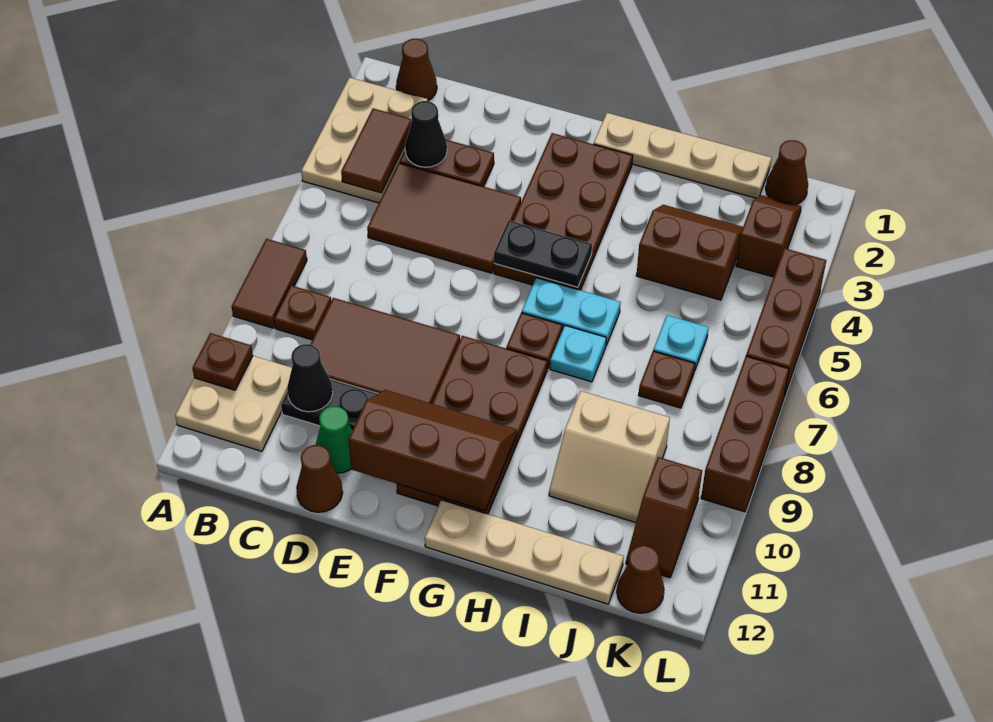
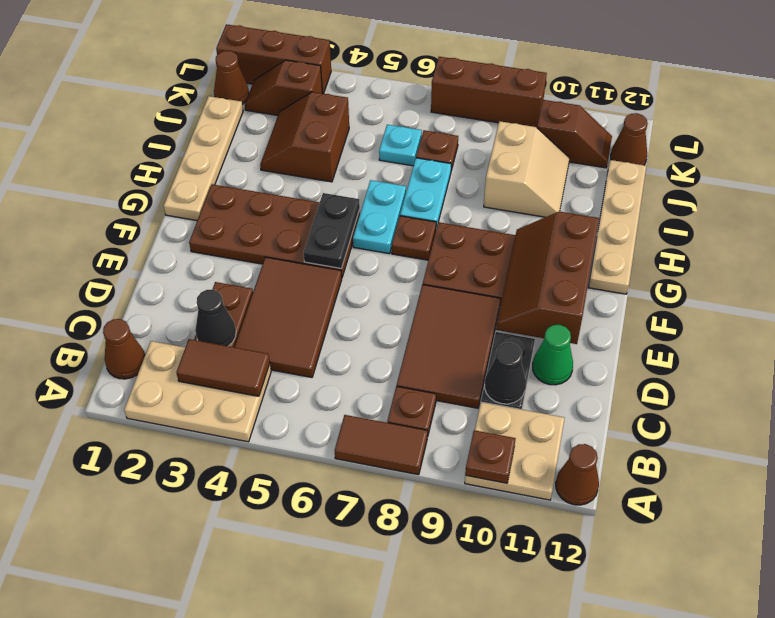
brown cone D12 level 1 -> brown cone A12 level 1
cyan plate H7 level 1 -> cyan plate H7:I7 level 1
brown brick L4:L6 level 1 -> brown brick L1:L3 level 1

